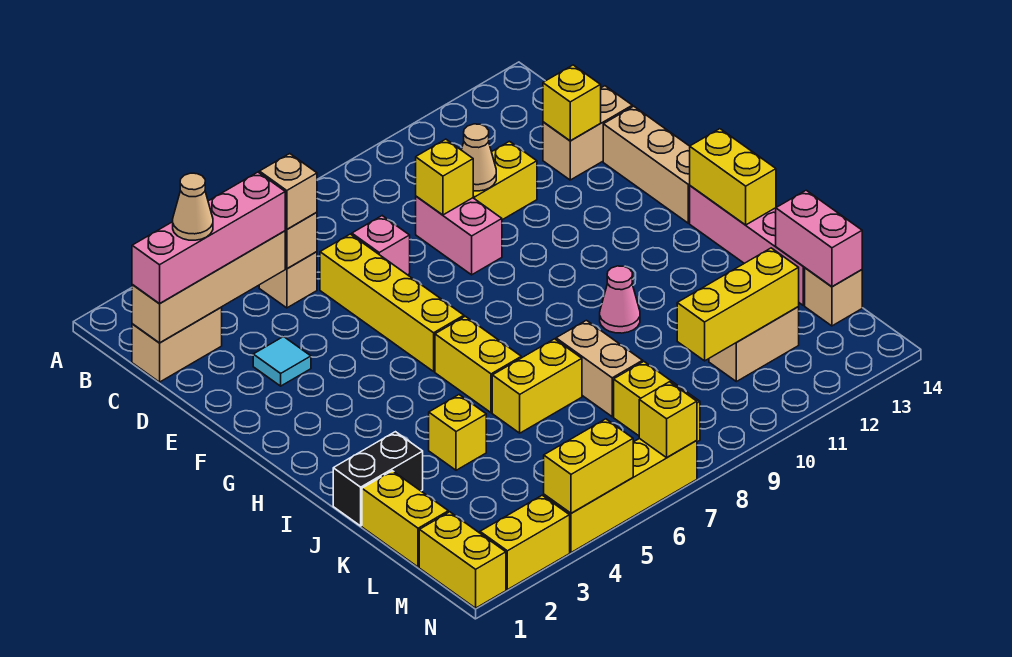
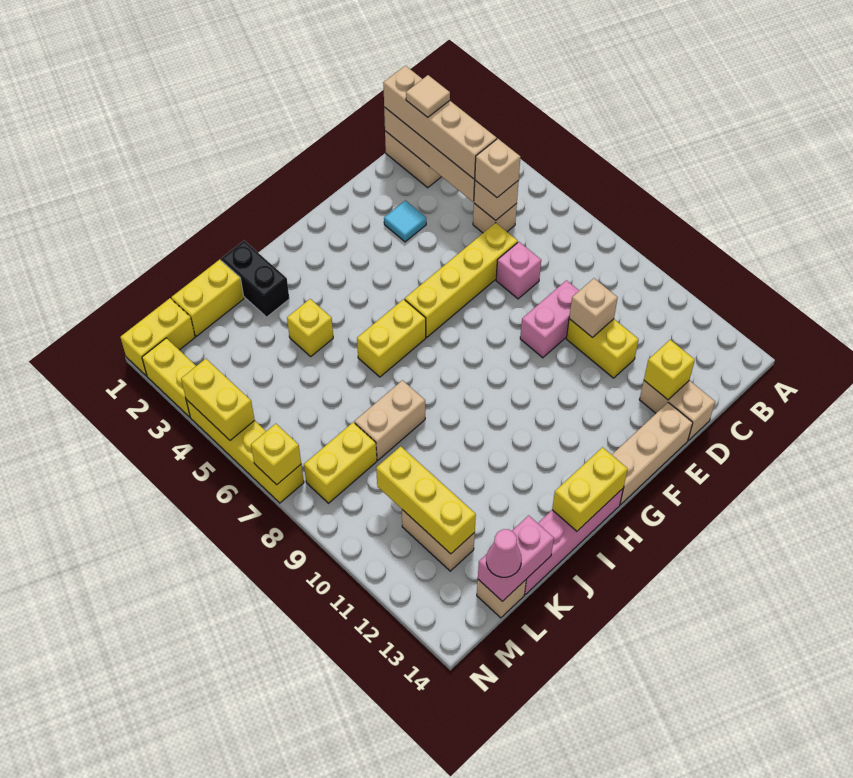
pink brick C1:C4 level 3 -> tan brick C1:C4 level 3
tan cone C2 level 4 -> tan tile C2 level 4
yellow brick D9 level 2 -> none
tan cone D10 level 2 -> tan brick D10 level 2
pink cone I10 level 1 -> pink cone L14 level 3
yellow brick J6:J7 level 1 -> none

